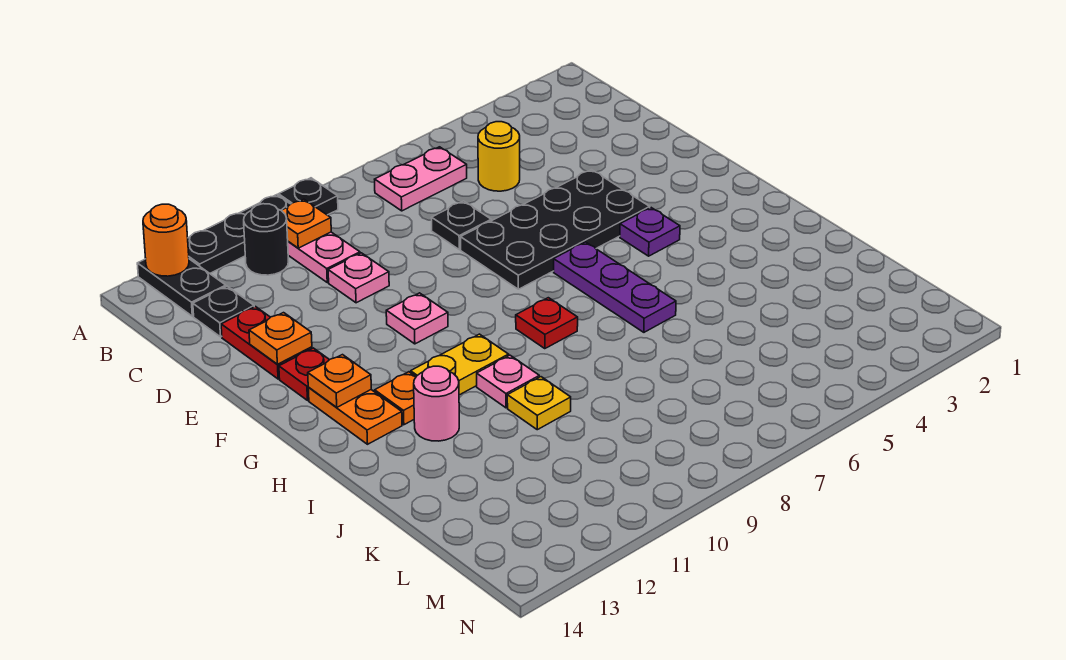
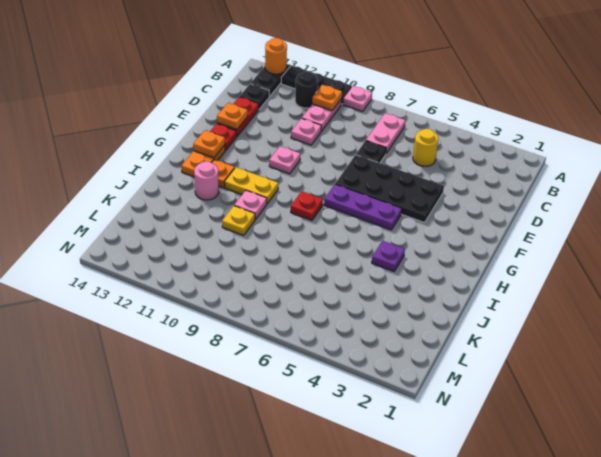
black plate A9 level 1 -> pink plate A9 level 1
pink plate B6:B7 level 1 -> pink plate B7:C7 level 1
purple plate G4 level 1 -> purple plate I4 level 1
purple plate G6:I6 level 1 -> purple plate G5:G7 level 1

